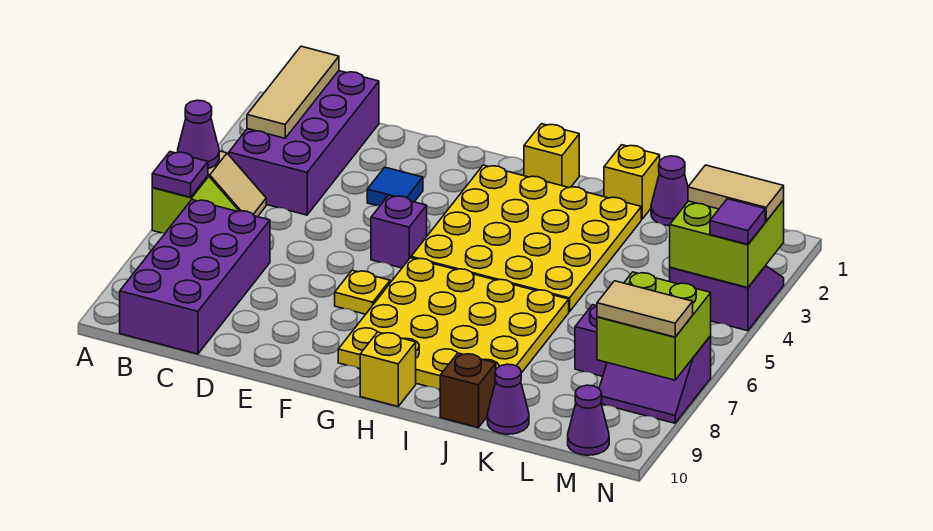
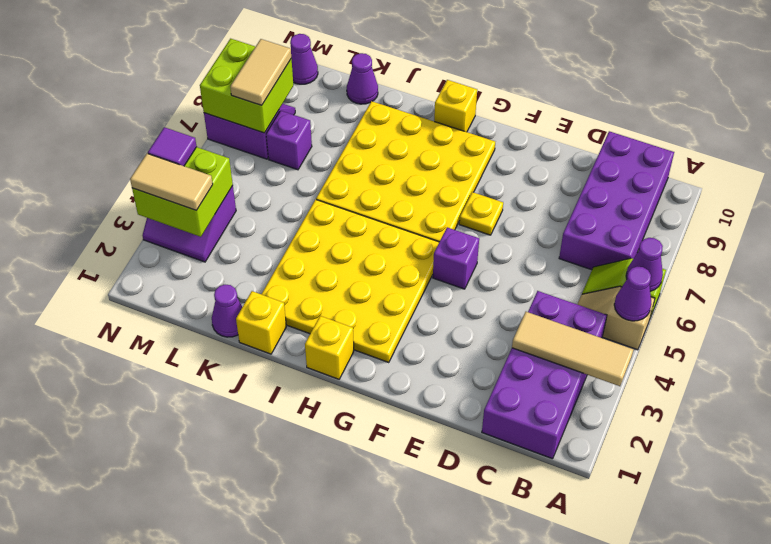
purple plate A6 level 2 -> purple cone A6 level 2
tan tile B1:B3 level 2 -> tan tile A3:C3 level 2
blue tile E3 level 1 -> none
brown brick J10 level 1 -> none
tan tile M8:N8 level 3 -> tan tile M7:M8 level 3

